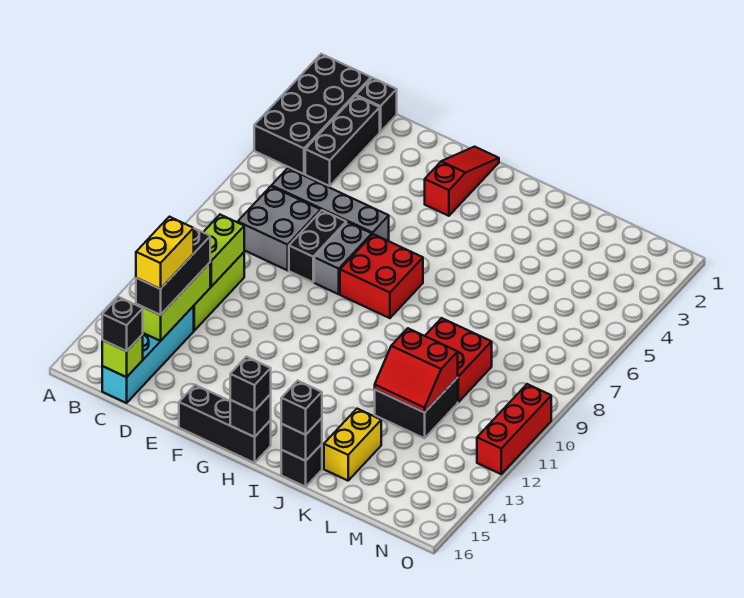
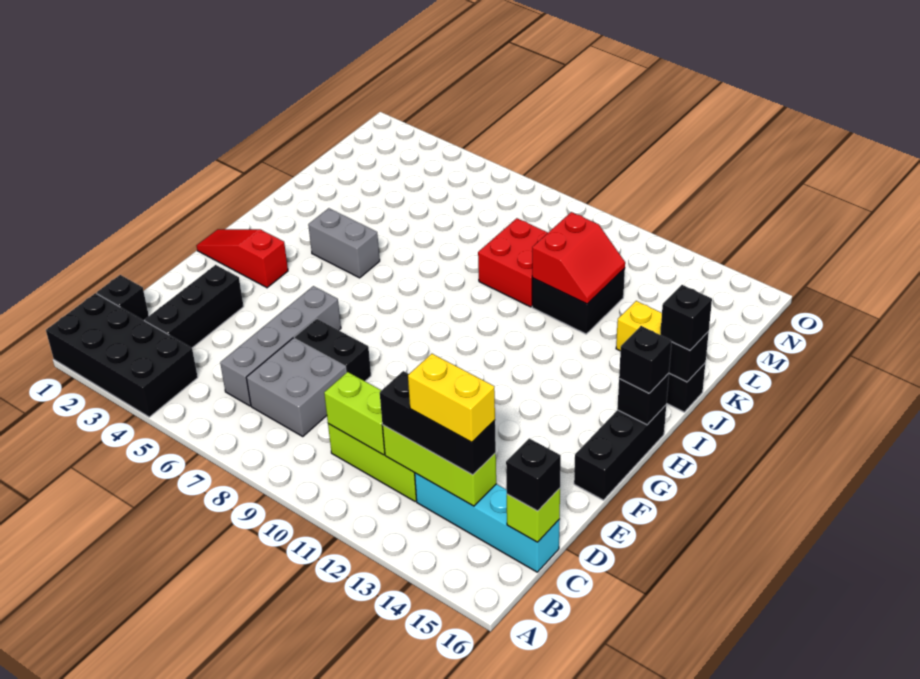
black brick C2:C4 level 1 -> black brick C3:E3 level 1
grey brick F7:F8 level 1 -> grey brick I4:I5 level 1
red brick G7:H8 level 1 -> none
red brick O10:O12 level 1 -> none

